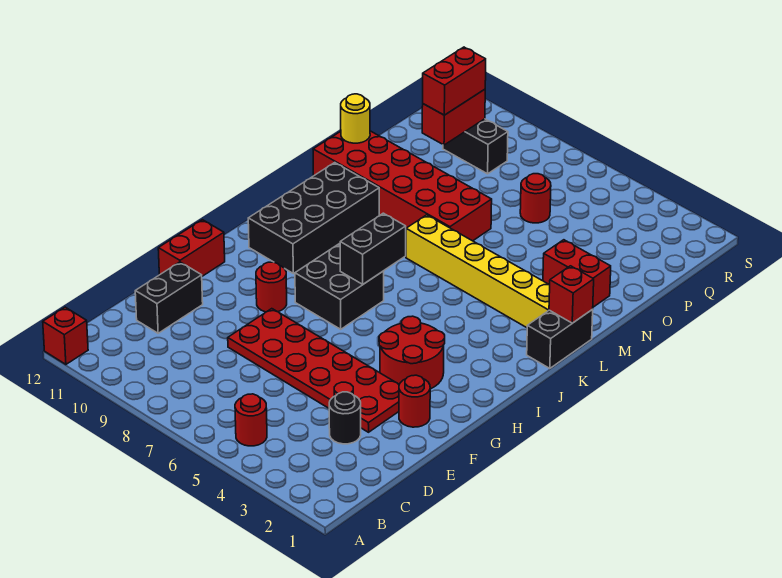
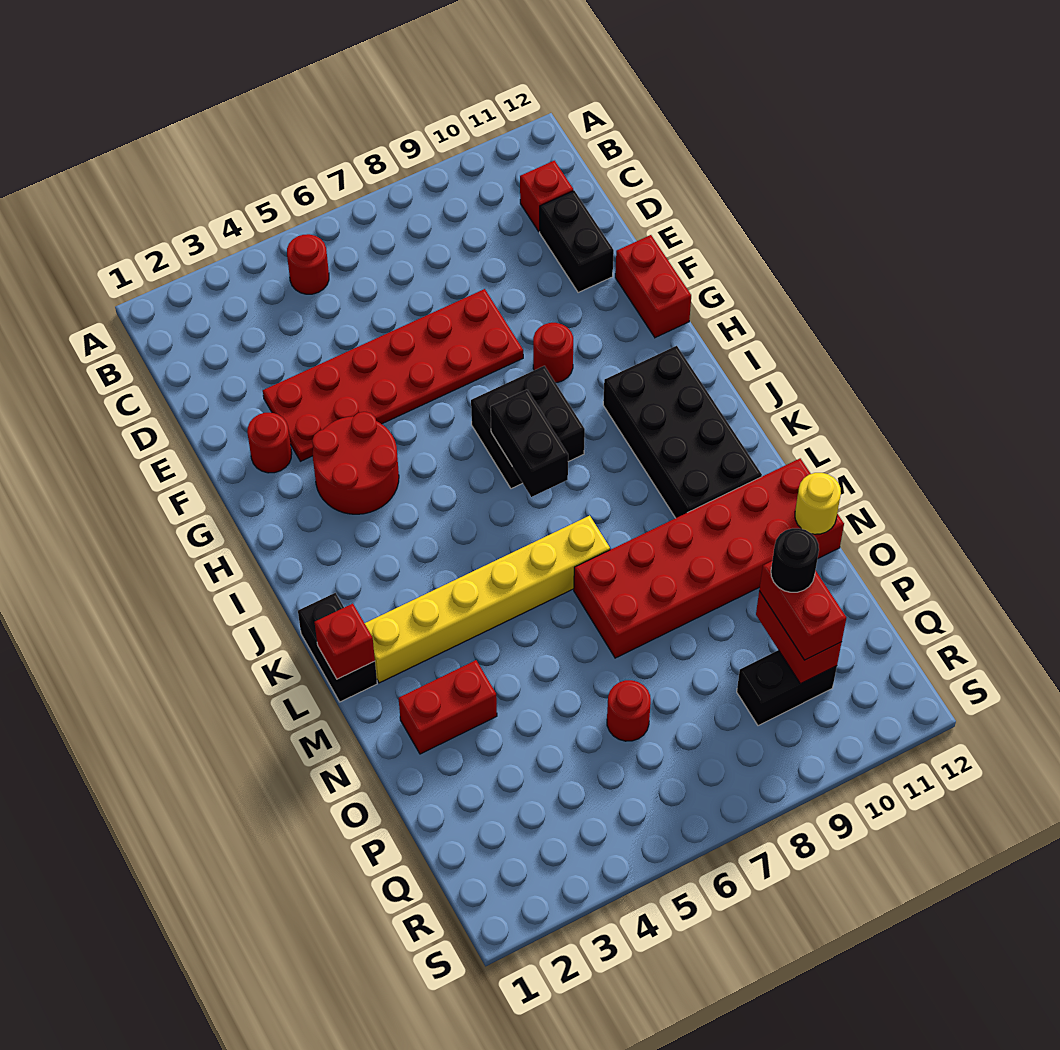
red brick A12 level 1 -> red brick C11 level 1
black round brick D3 level 1 -> black round brick P10 level 4

